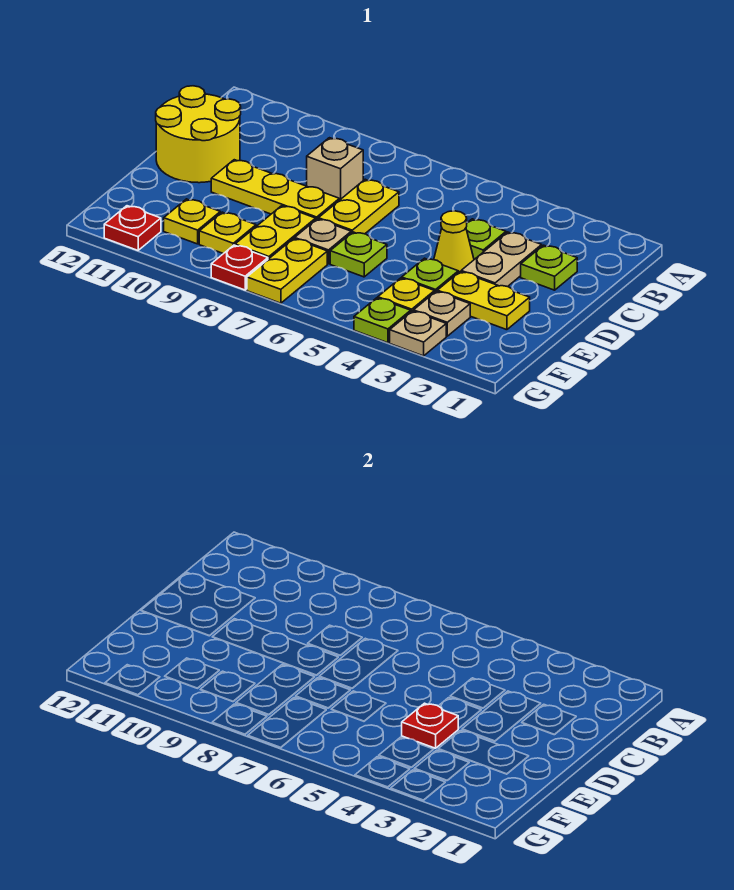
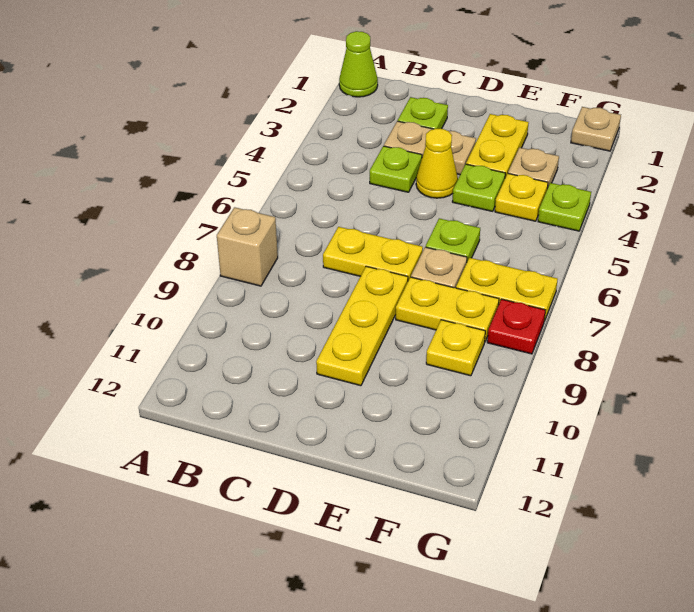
none -> lime cone A1 level 1
tan brick C8 level 1 -> tan brick A8 level 1
yellow round brick C11:D12 level 1 -> none
red plate E4 level 2 -> none
yellow plate F10 level 1 -> none
tan plate G3 level 1 -> tan plate G1 level 1
red plate G11 level 1 -> none

